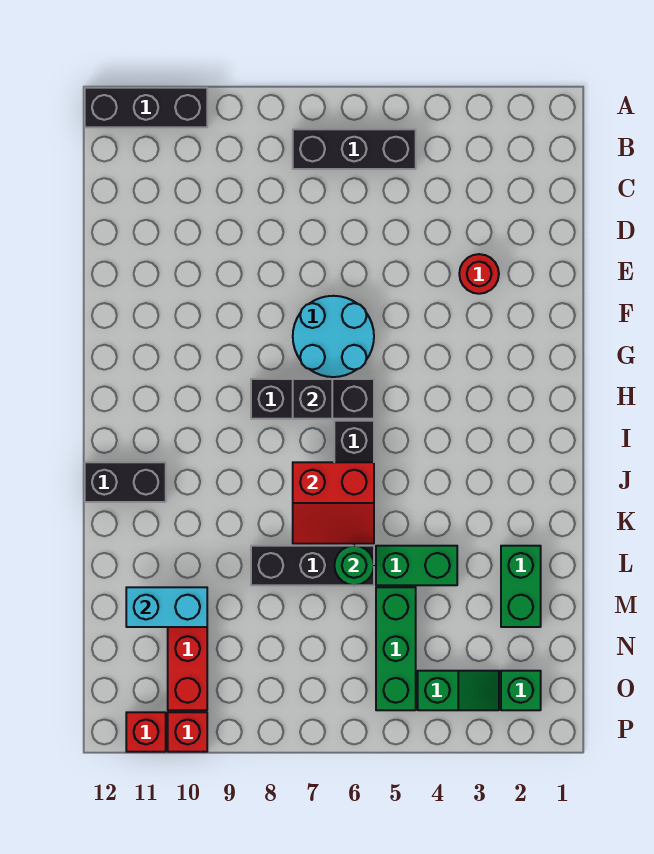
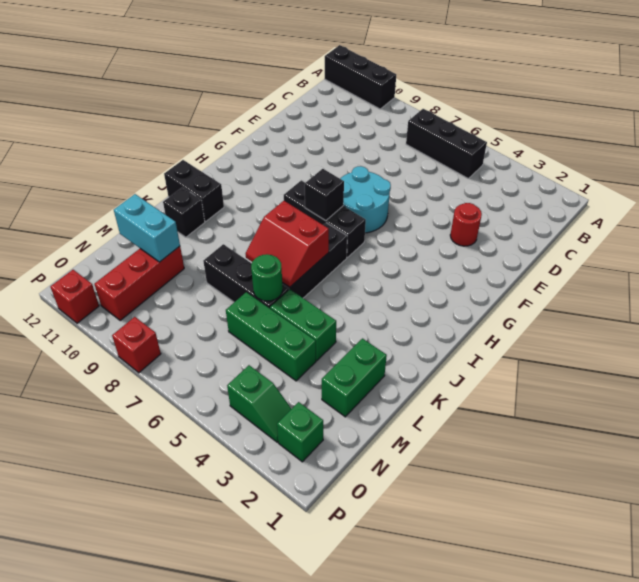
none -> black brick K11 level 1
green brick M5:O5 level 1 -> green brick M4:M6 level 1
red brick P10 level 1 -> red brick P8 level 1

